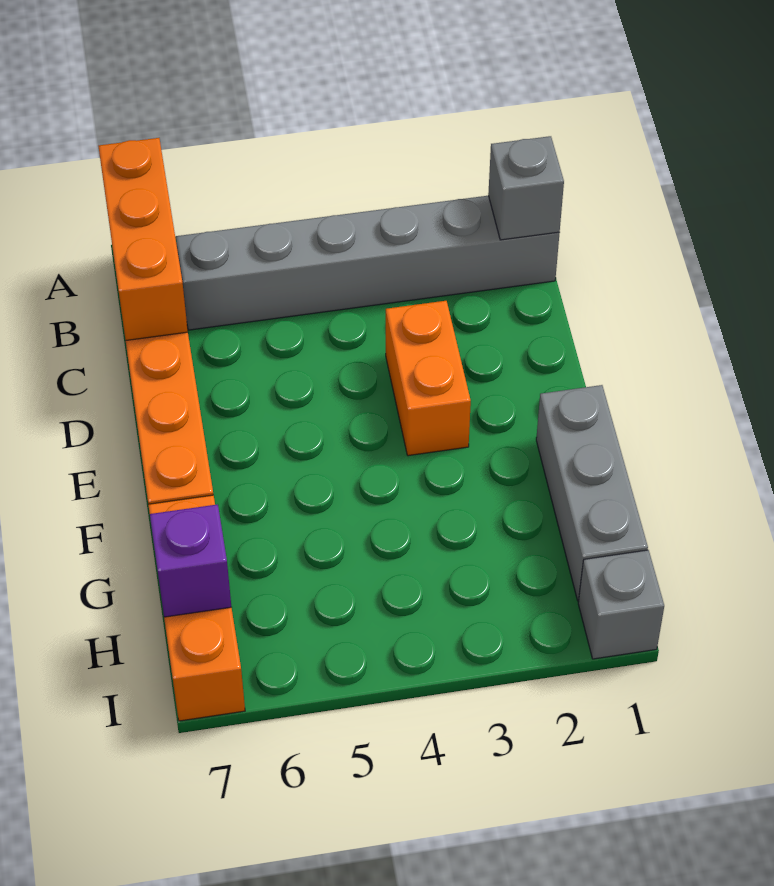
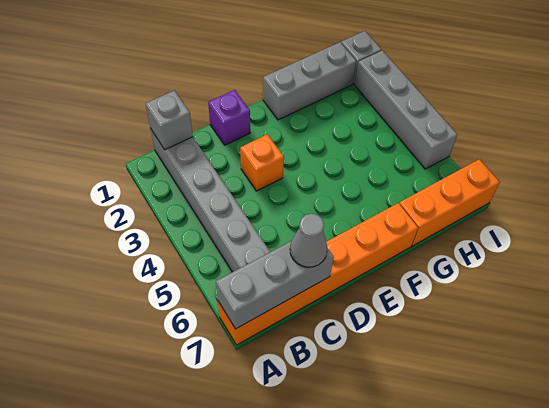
orange brick A7:C7 level 2 -> grey brick A7:C7 level 2
none -> grey cone C7 level 3
orange brick D3:E3 level 1 -> orange brick D3 level 1
purple brick H7 level 2 -> purple brick D1 level 1
none -> grey brick I2:I5 level 1

